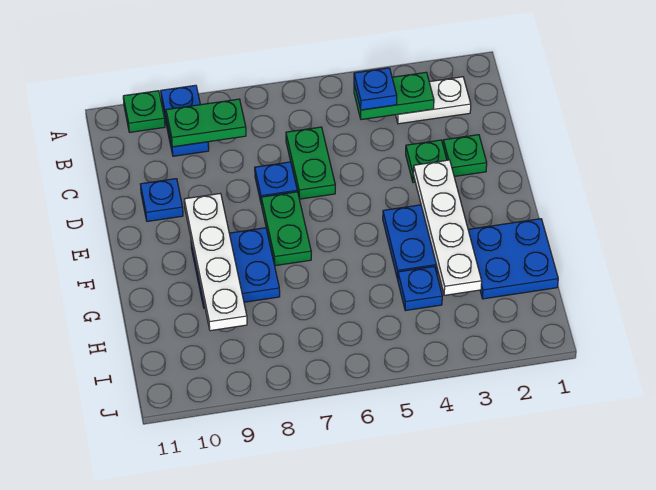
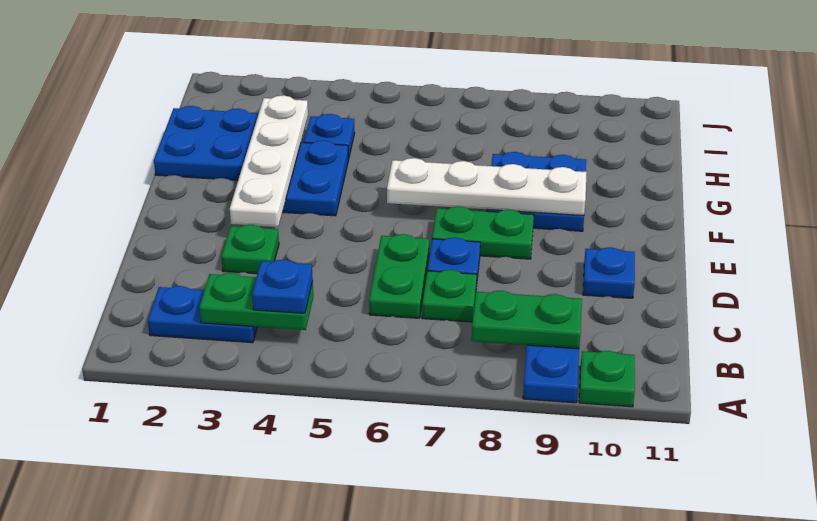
white plate B2:B3 level 1 -> blue plate B2:B3 level 1
green plate D2 level 1 -> green plate C7 level 1
green plate E7:F7 level 1 -> green plate E7:E8 level 1
white plate E9:H9 level 2 -> white plate F6:F9 level 2

